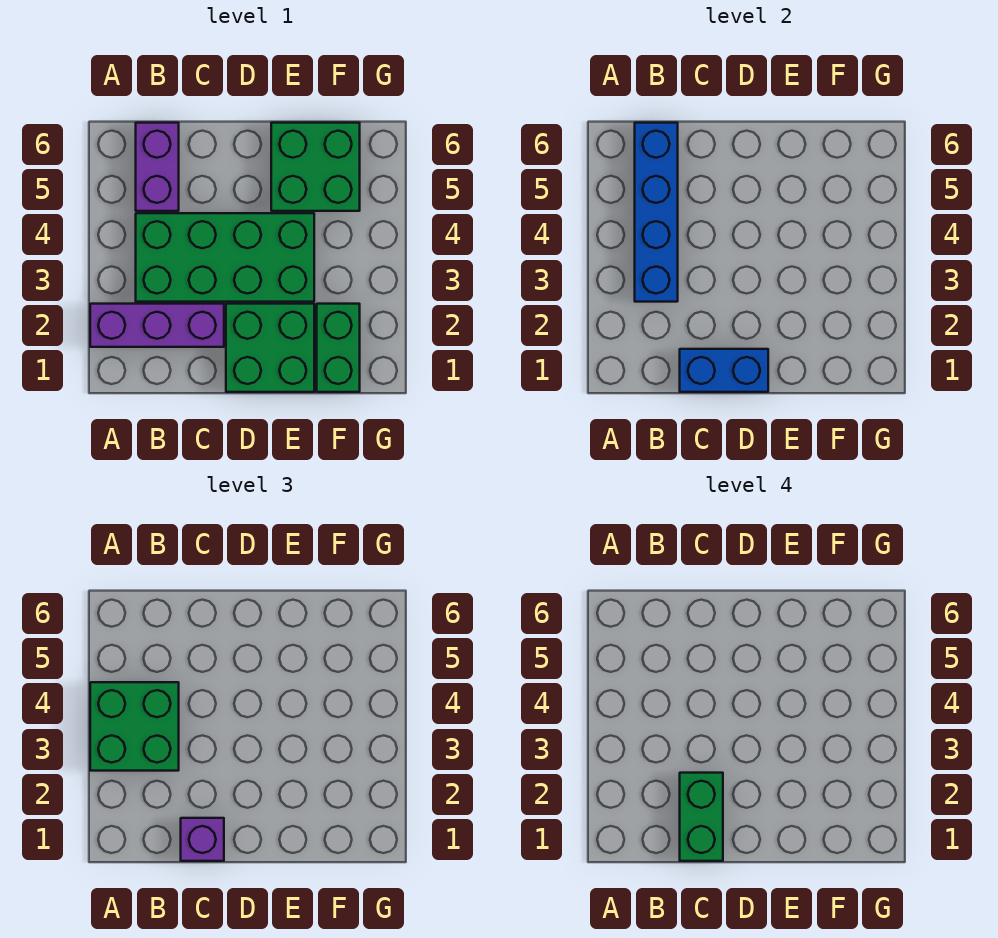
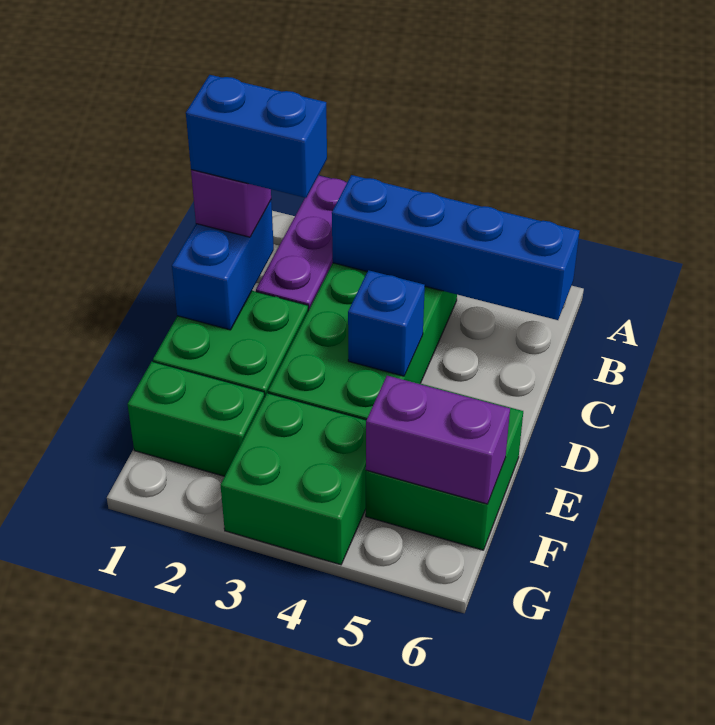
green brick A3:B4 level 3 -> green brick F3:G4 level 1
purple brick B5:B6 level 1 -> purple brick F5:F6 level 2
green brick C1:C2 level 4 -> blue brick C1:C2 level 4
none -> blue brick D4 level 2

